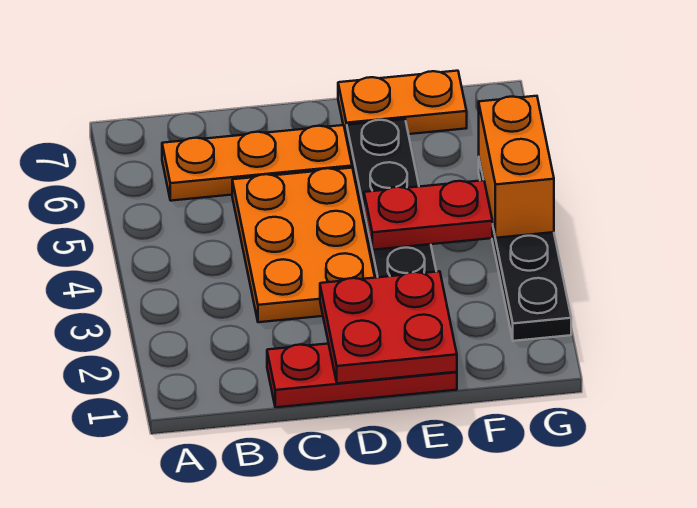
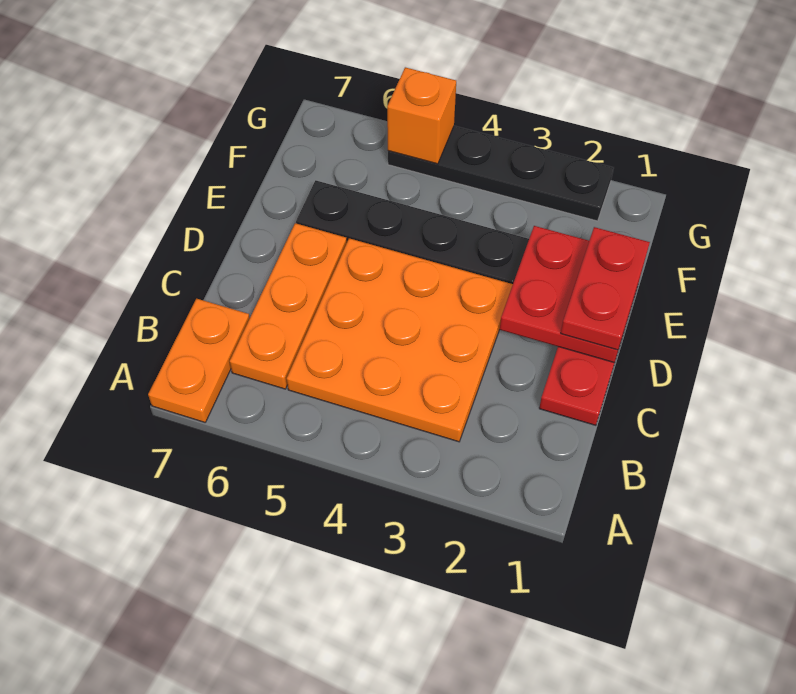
orange plate C3:D5 level 1 -> orange plate B3:D5 level 1
red plate E4:F4 level 2 -> red plate D1:E1 level 3
orange plate E7:F7 level 1 -> orange plate A7:B7 level 1
orange brick G4:G5 level 2 -> orange brick G5 level 2

